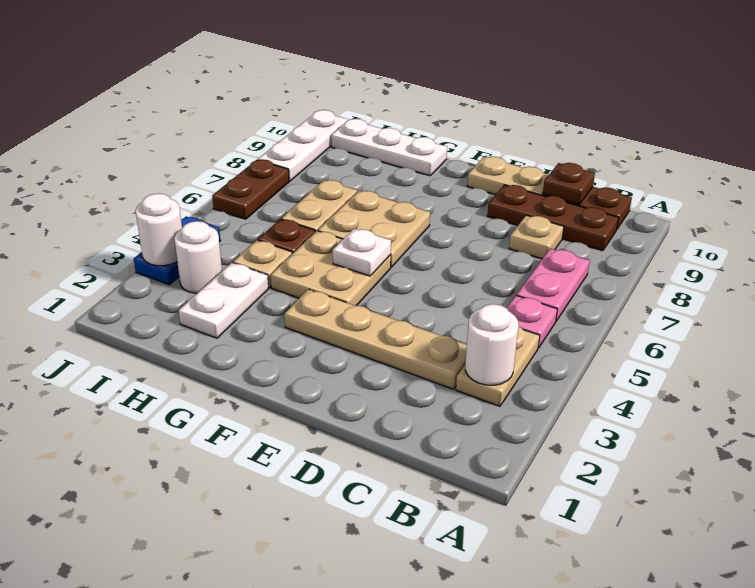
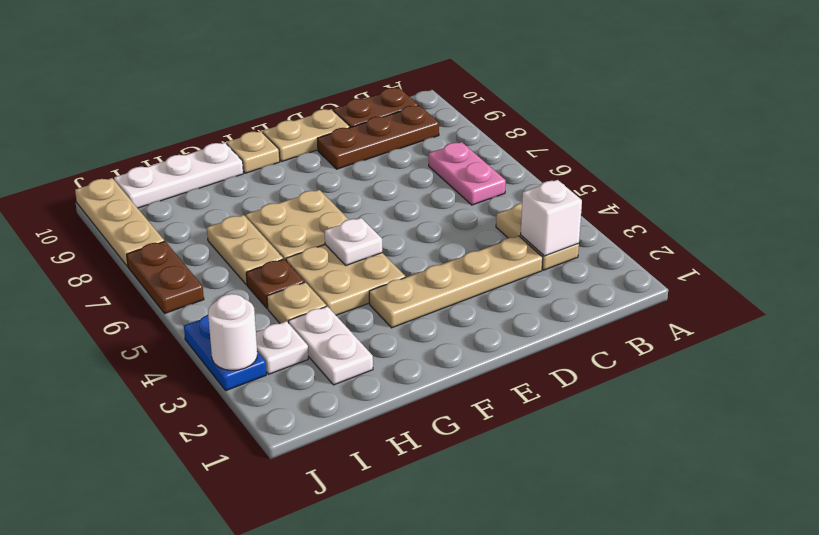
white round brick B3 level 2 -> white brick B3 level 2
pink plate B5 level 1 -> none
tan plate C8 level 1 -> tan plate F10 level 1
brown plate C10 level 2 -> none
white round brick I3 level 1 -> white plate I3 level 1
white plate J8:J10 level 1 -> tan plate J8:J10 level 1

